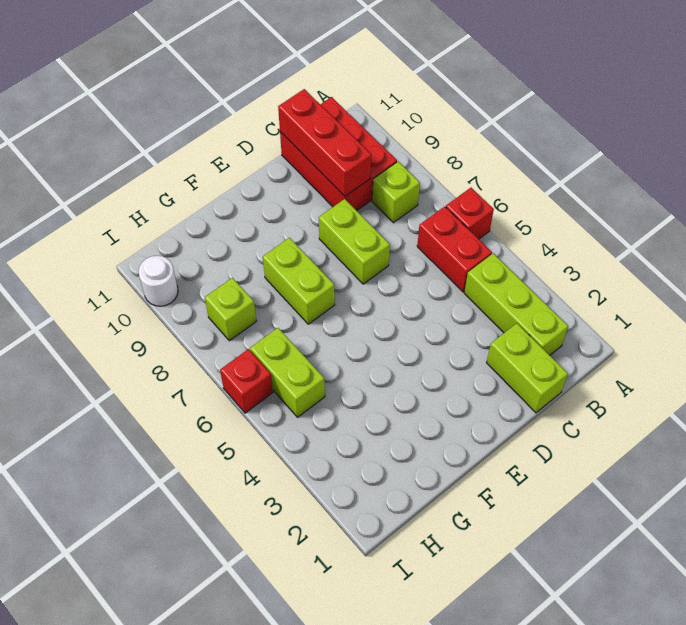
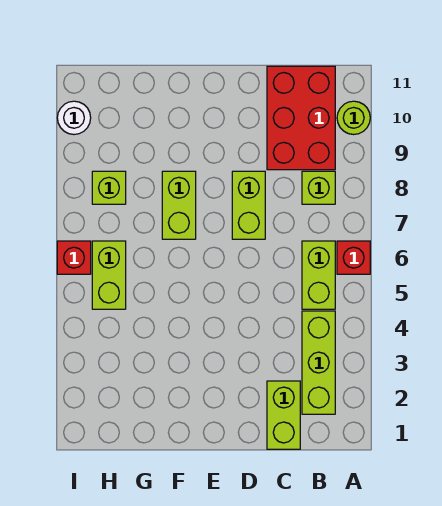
none -> lime round brick A10 level 1
red brick B5:B6 level 1 -> lime brick B5:B6 level 1
red brick C9:C11 level 2 -> none

